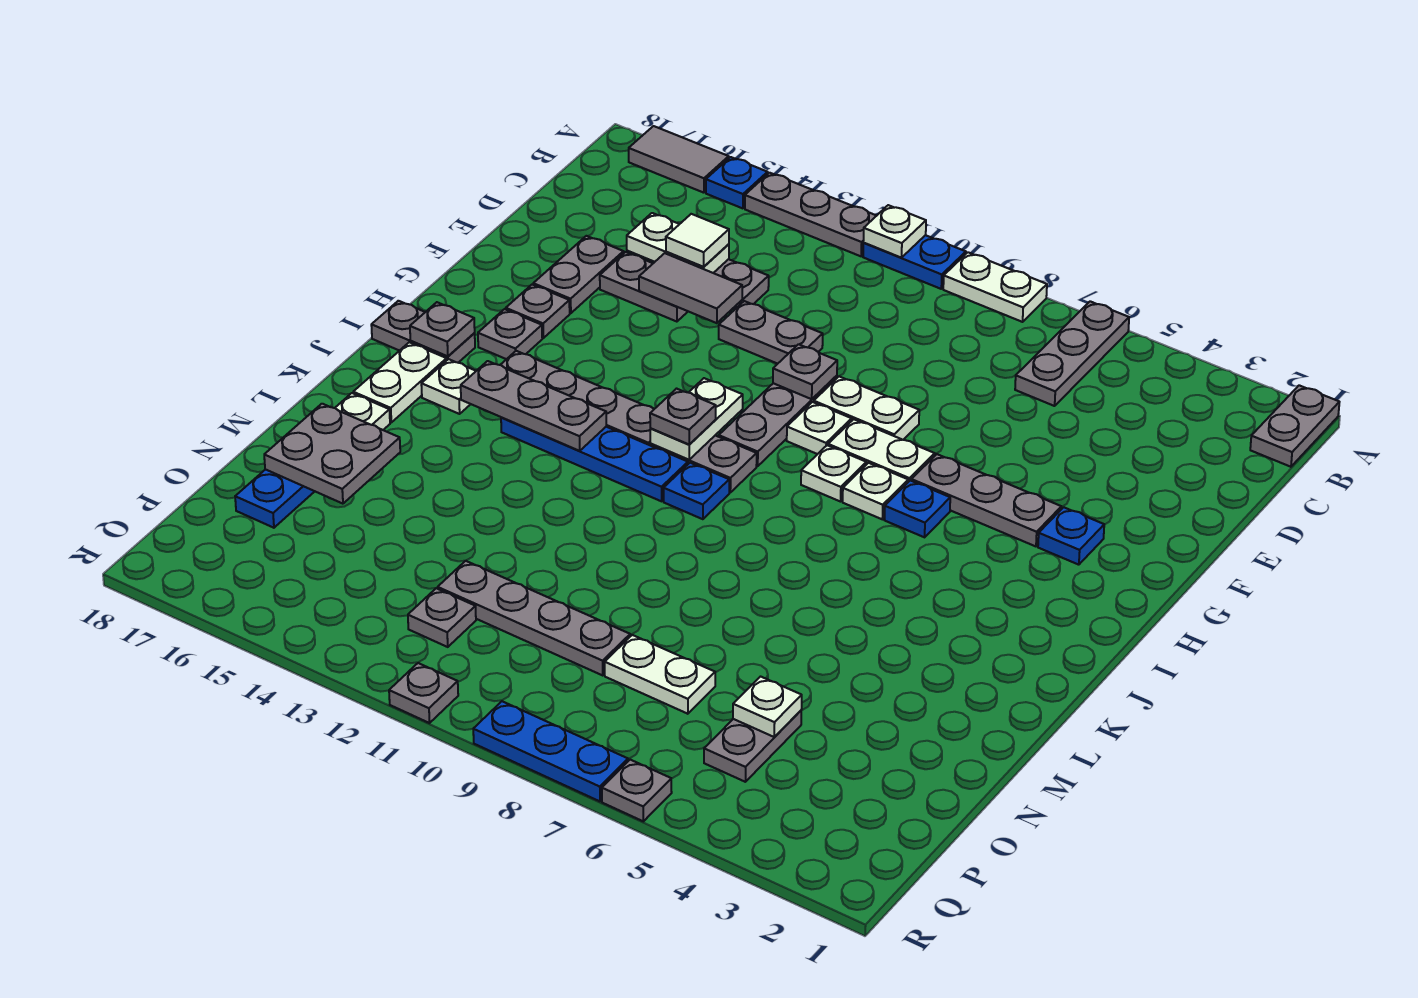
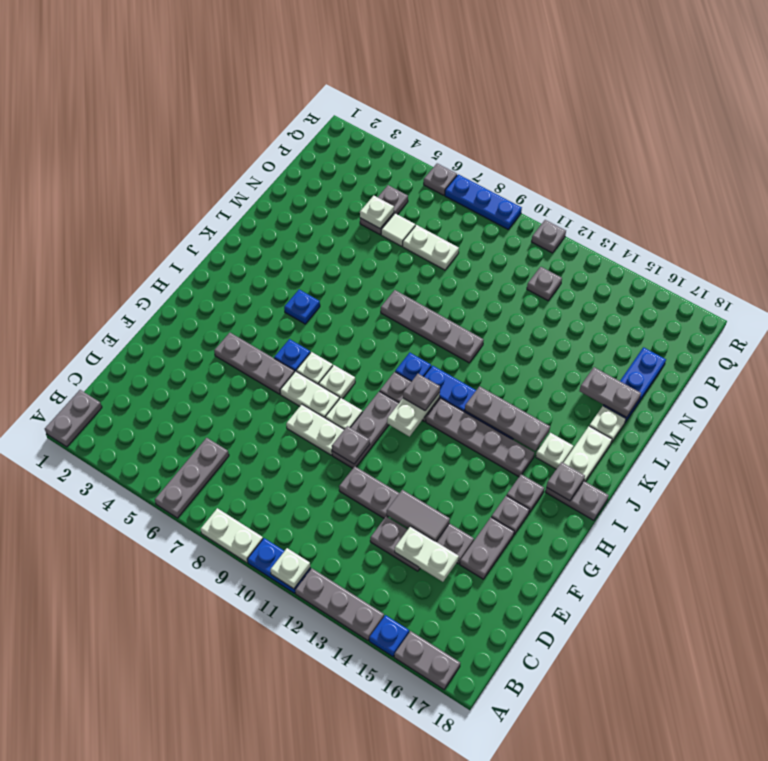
grey tile A16:A17 level 1 -> grey plate A16:A17 level 1
white tile D14 level 3 -> white tile O6 level 1
blue plate G3 level 1 -> blue plate J5 level 1
grey plate M16:N17 level 2 -> grey plate M16:M17 level 2
grey plate O9:O12 level 1 -> grey plate L8:L11 level 1

